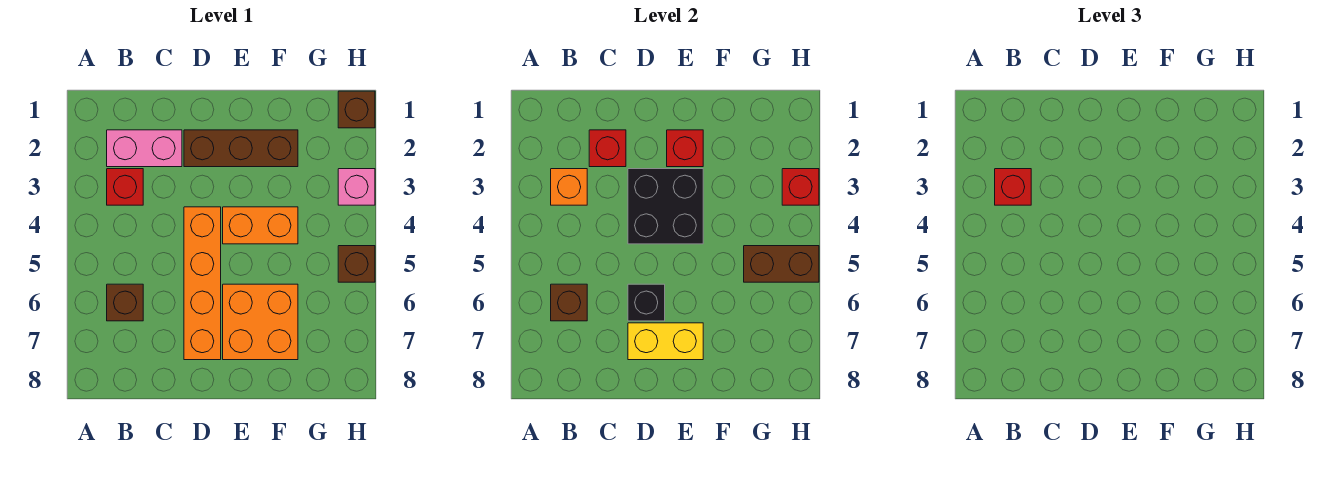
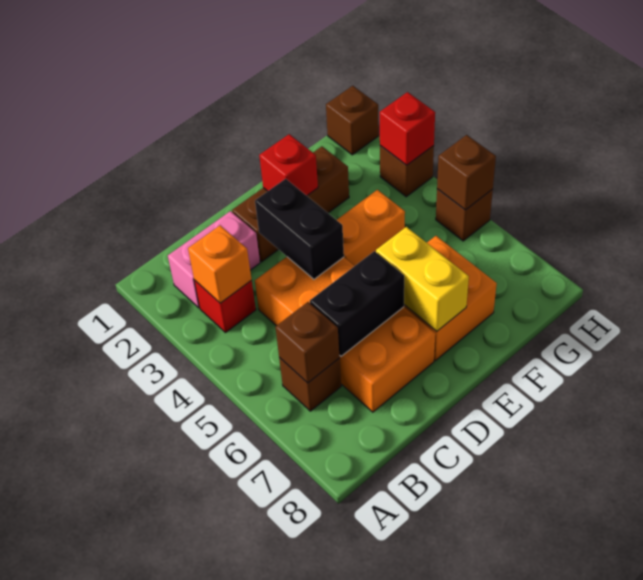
red brick B3 level 3 -> none
red brick C2 level 2 -> none
black brick D3:E4 level 2 -> black brick D3:D4 level 2
orange brick D4:D7 level 1 -> orange brick C4:D7 level 1
black brick D6 level 2 -> black brick C6:D6 level 2
yellow brick D7:E7 level 2 -> yellow brick E6:E7 level 2
brown brick G5:H5 level 2 -> brown brick H5 level 2
pink brick H3 level 1 -> brown brick H3 level 1

